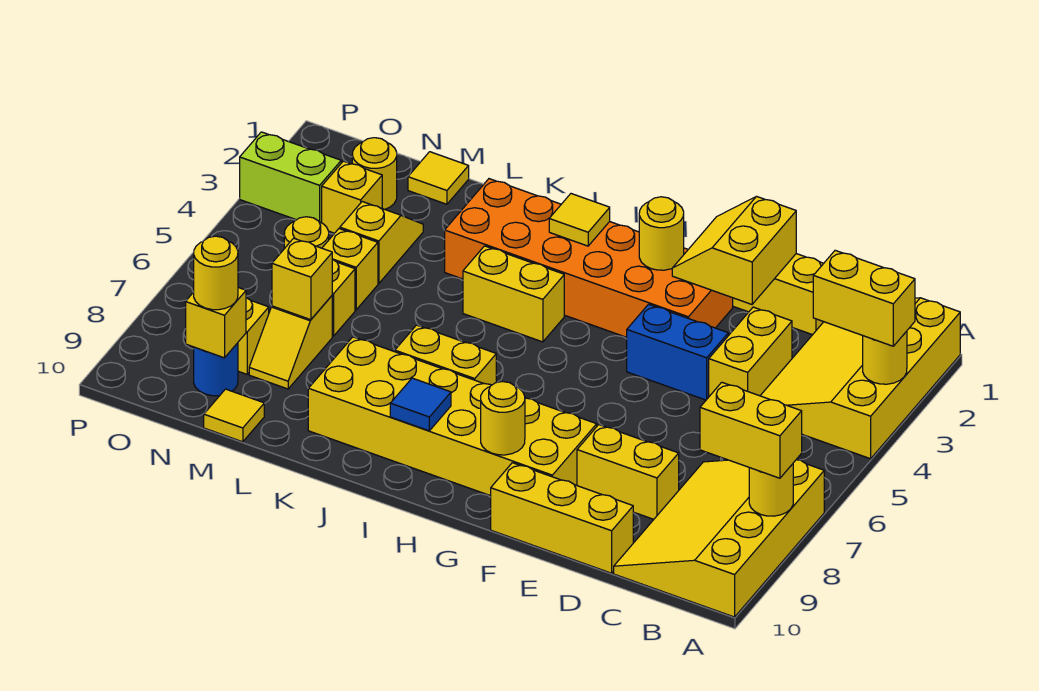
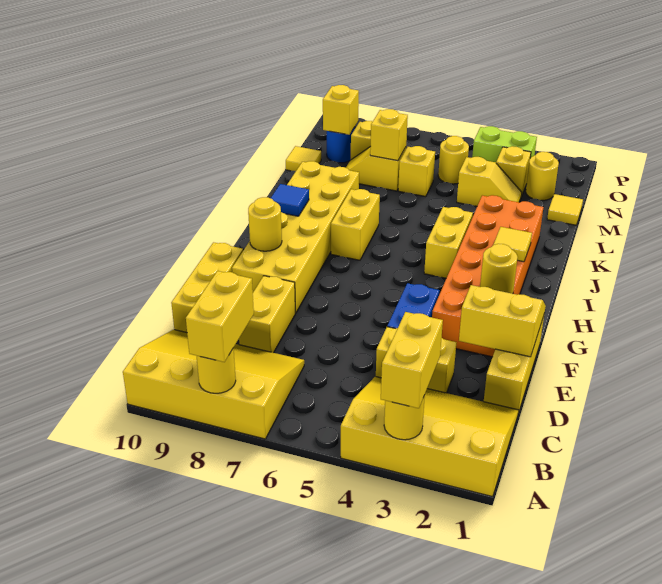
yellow brick M5 level 1 -> none
yellow round brick N9 level 3 -> none
lime brick O3:P3 level 1 -> lime brick O3:O4 level 1

